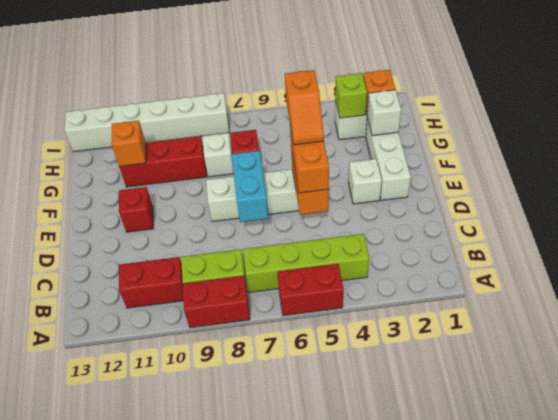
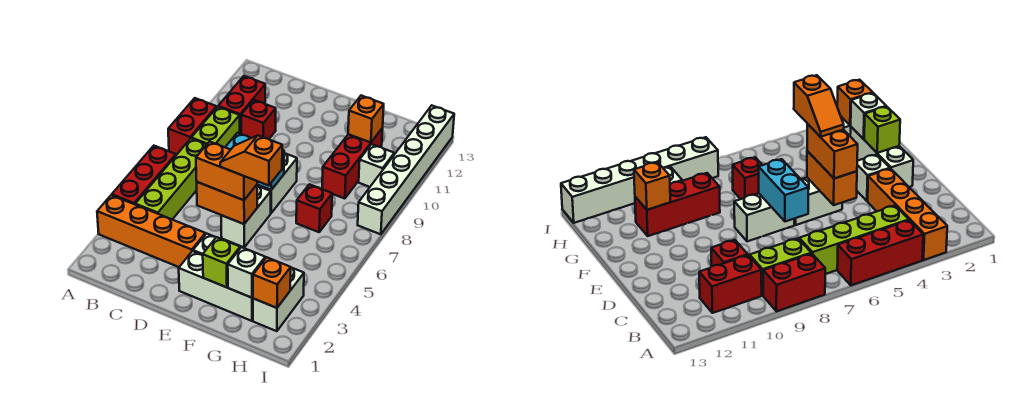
none -> orange brick A3:D3 level 1
red brick A5:A6 level 1 -> red brick A4:A6 level 1
red brick E11 level 1 -> red brick C10 level 1
white brick G8 level 1 -> white brick H10 level 1
lime brick H3 level 2 -> lime brick F2 level 2

